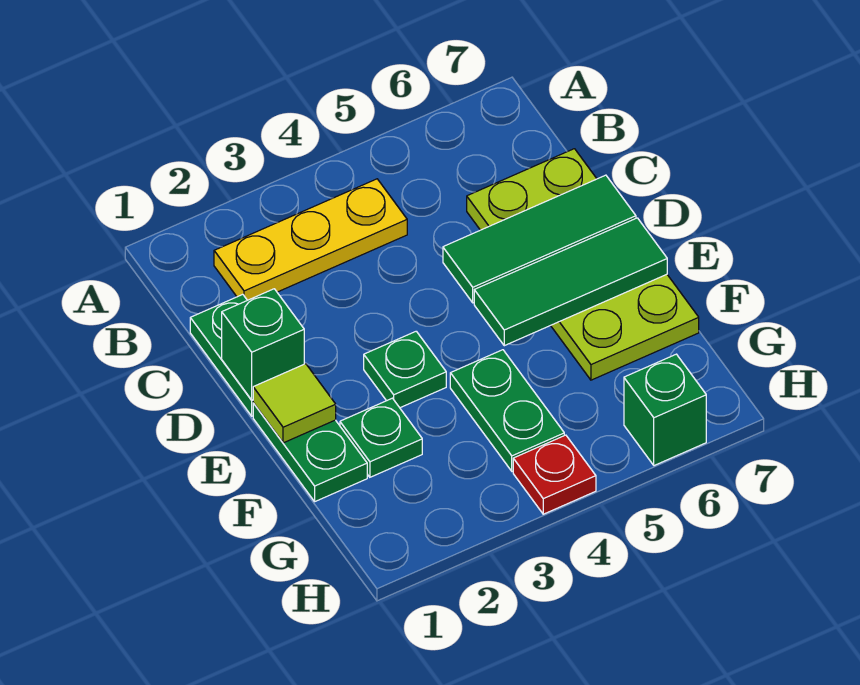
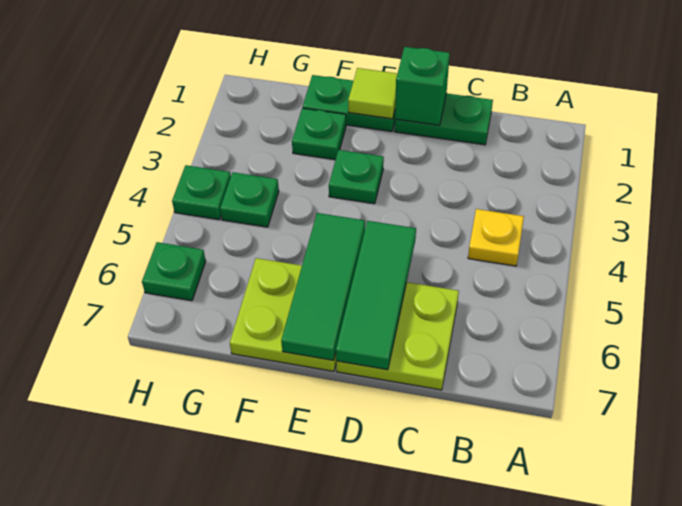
yellow plate B2:B4 level 1 -> yellow plate B4 level 1
green plate F4:G4 level 1 -> green plate G4 level 1
red plate H4 level 1 -> green plate H4 level 1
green brick H6 level 1 -> green plate H6 level 1

